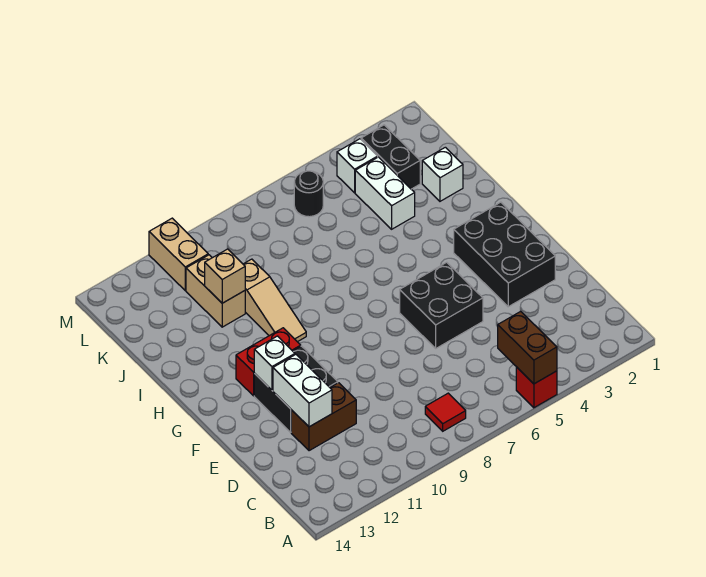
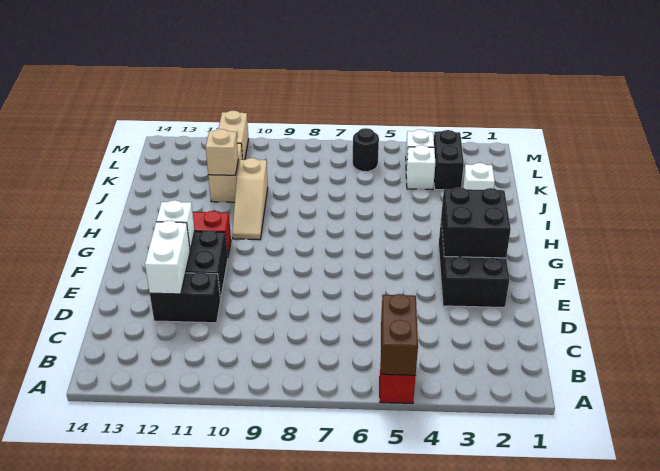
red tile B8 level 1 -> none
brown brick D11:D12 level 1 -> black brick D11:D12 level 1
black brick E5:F6 level 1 -> black brick F2:G3 level 2
white brick J4:K4 level 1 -> white brick K4 level 1

